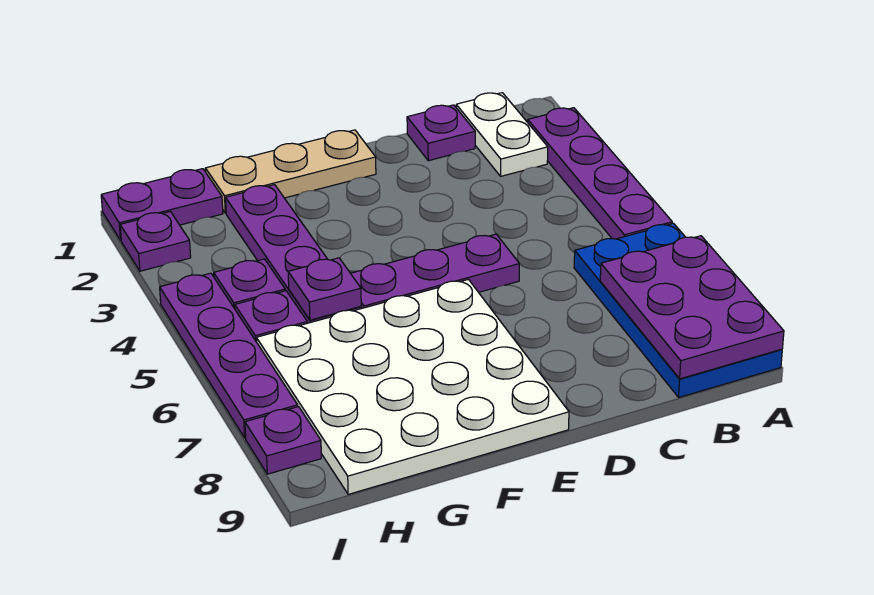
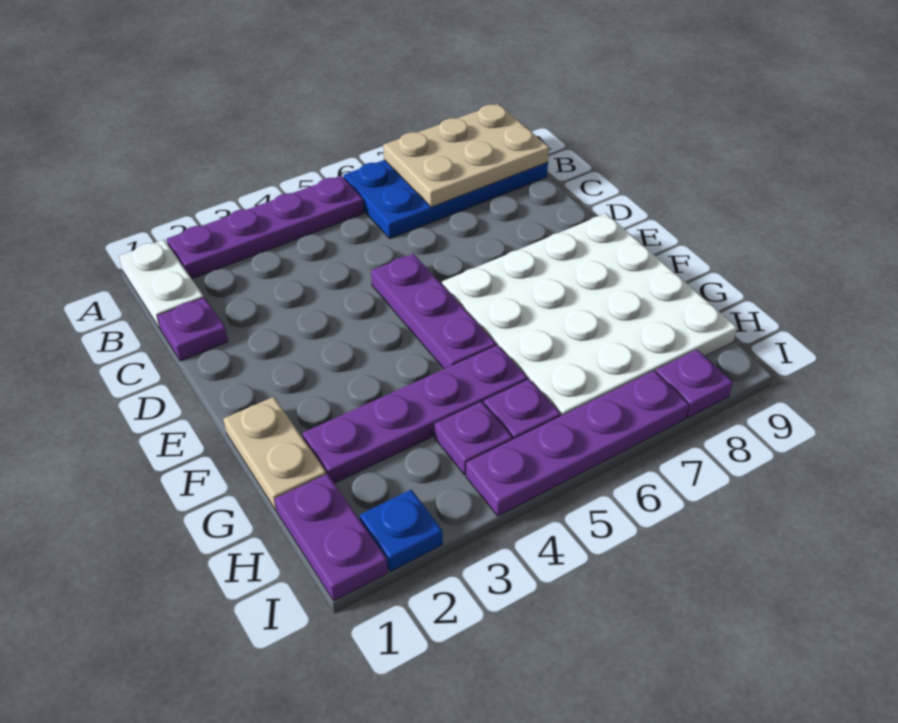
purple plate A7:B9 level 2 -> tan plate A7:B9 level 2
white plate B1:B2 level 1 -> white plate A1:B1 level 1
tan plate E1:G1 level 1 -> tan plate F1:G1 level 1
purple plate G5 level 2 -> none
purple plate I2 level 1 -> blue plate I2 level 1

